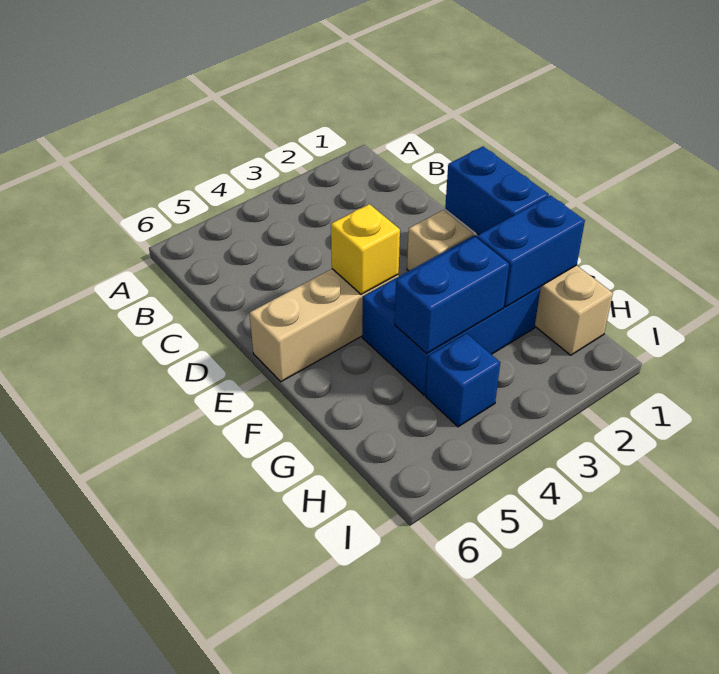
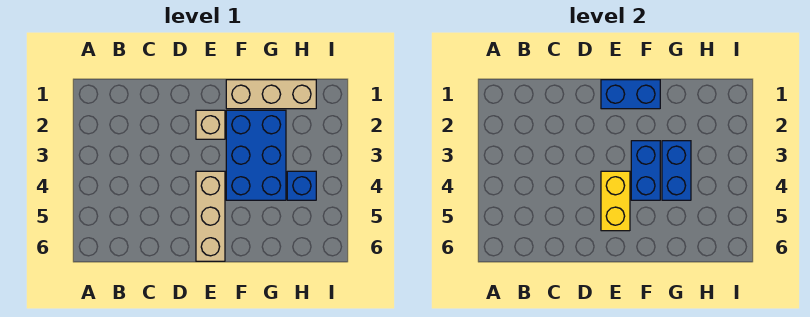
yellow brick E4 level 2 -> yellow brick E4:E5 level 2
blue brick G1:G2 level 2 -> blue brick F3:F4 level 2

